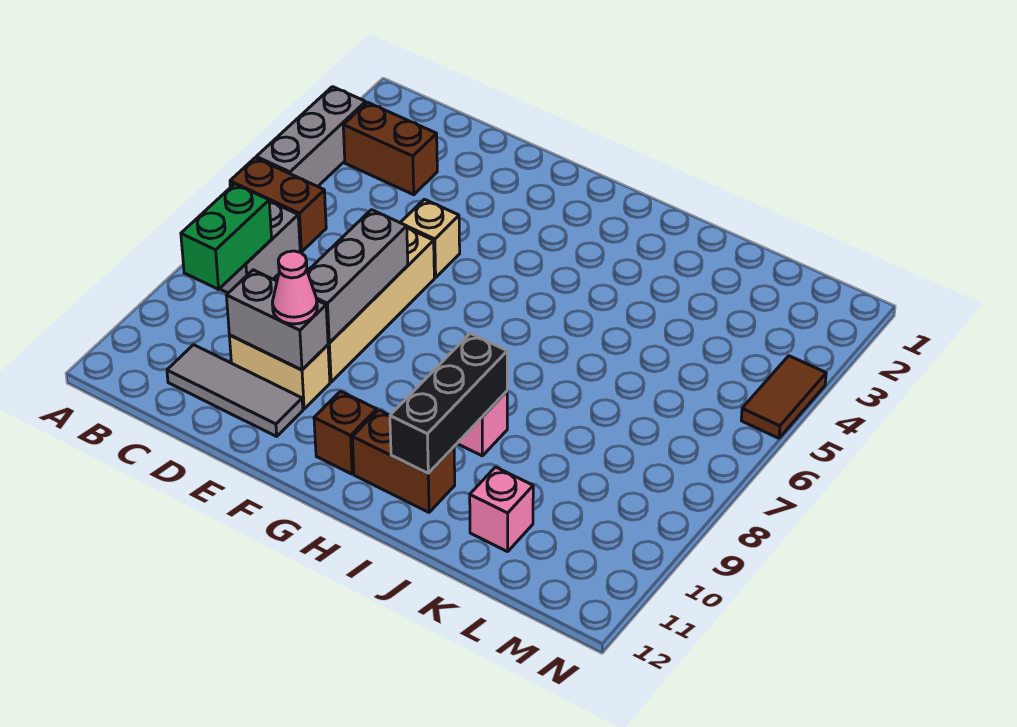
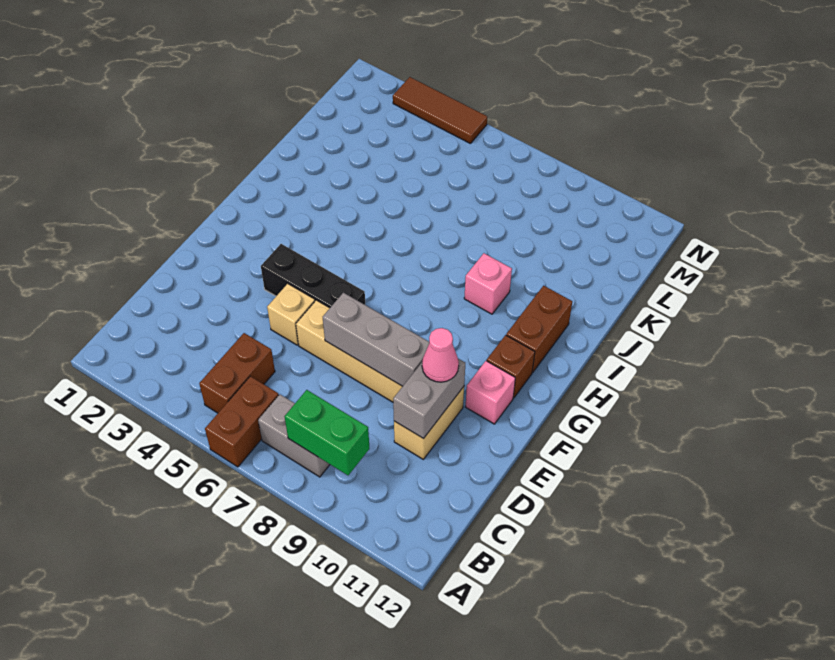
grey brick A3:A5 level 1 -> none
brown brick B3:C3 level 1 -> brown brick B5:C5 level 1
grey tile C11:E11 level 1 -> none
black brick I9:I11 level 2 -> black brick F4:F6 level 1
pink brick K11 level 1 -> pink brick F11 level 1
brown tile N4:N5 level 1 -> brown tile N3:N5 level 1

